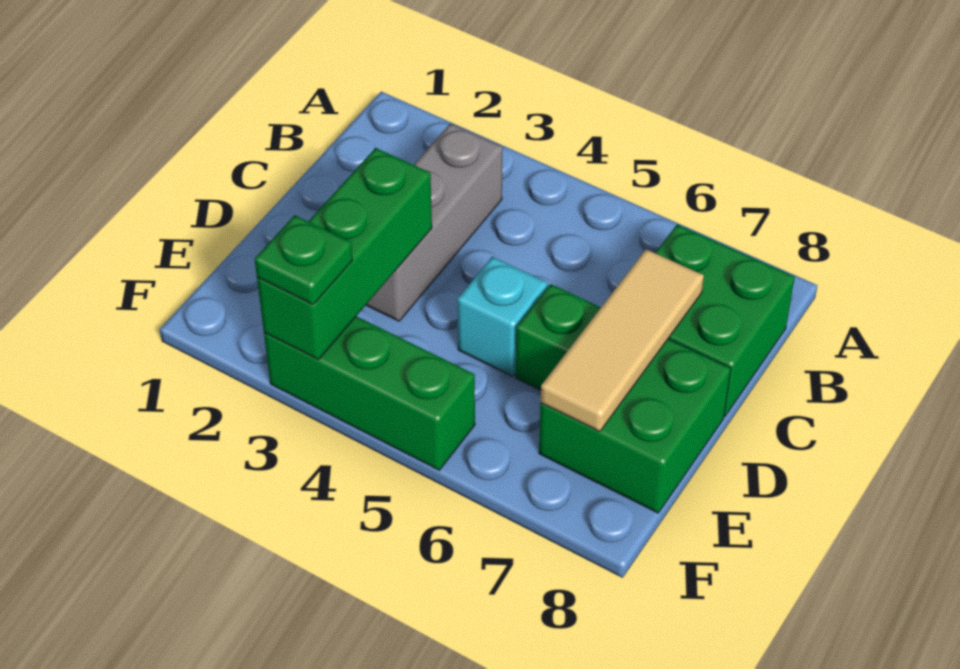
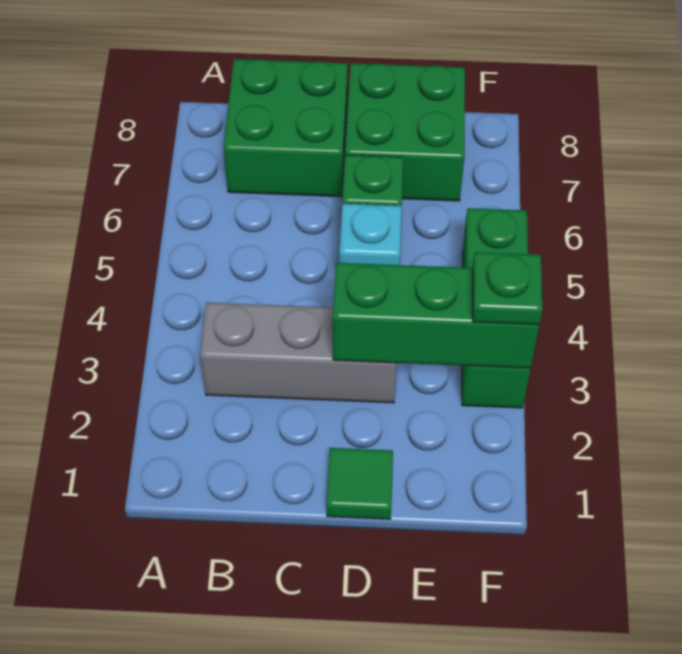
tan tile C7:E7 level 2 -> none
none -> green tile D1 level 1

